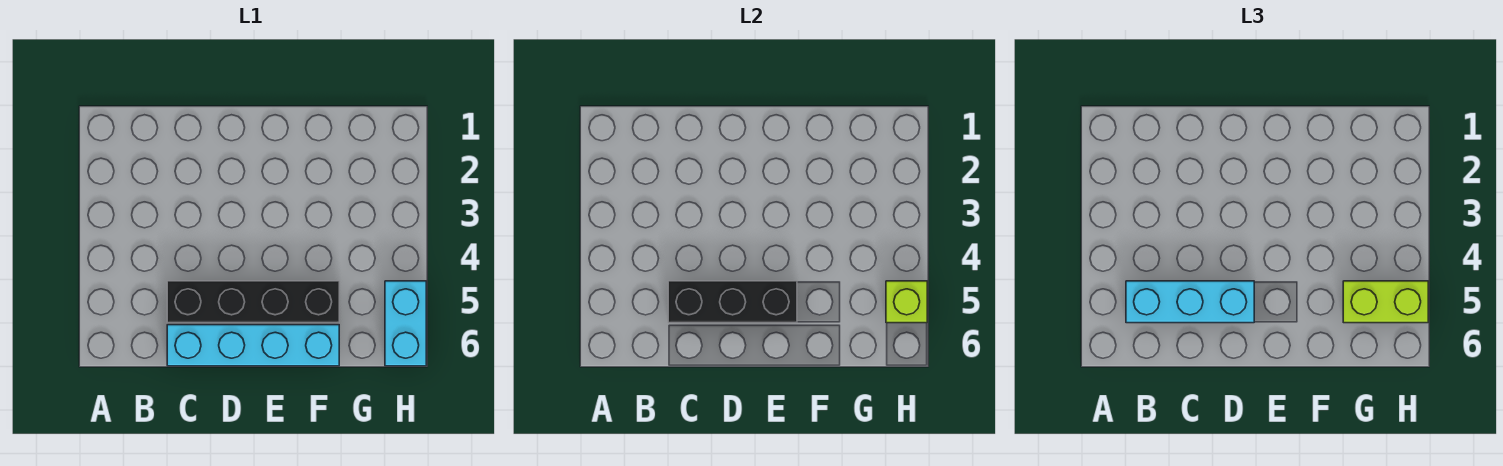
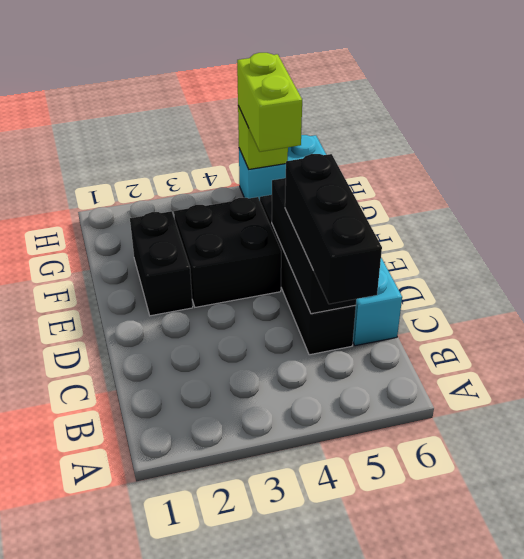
cyan brick B5:D5 level 3 -> black brick B5:D5 level 3
none -> black brick E2:F2 level 1
none -> black brick E3:F4 level 1

